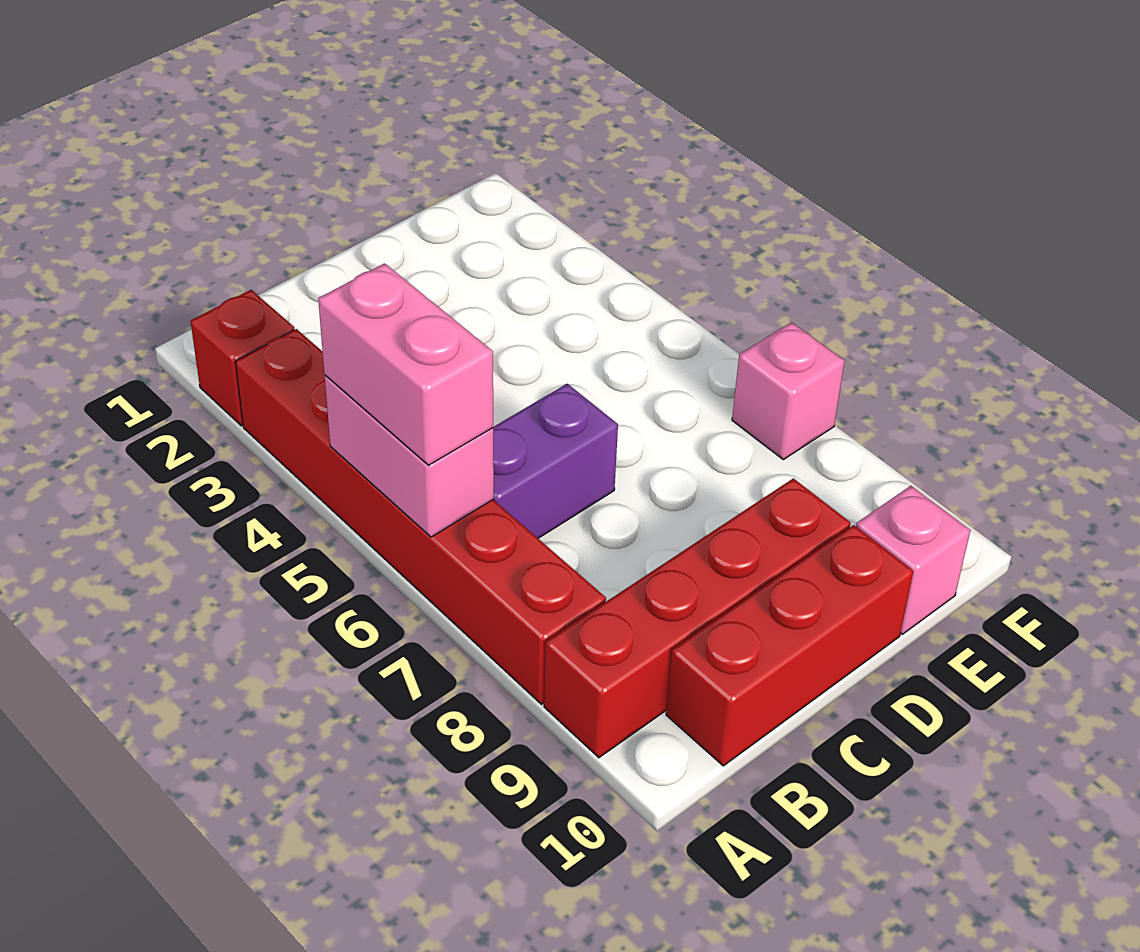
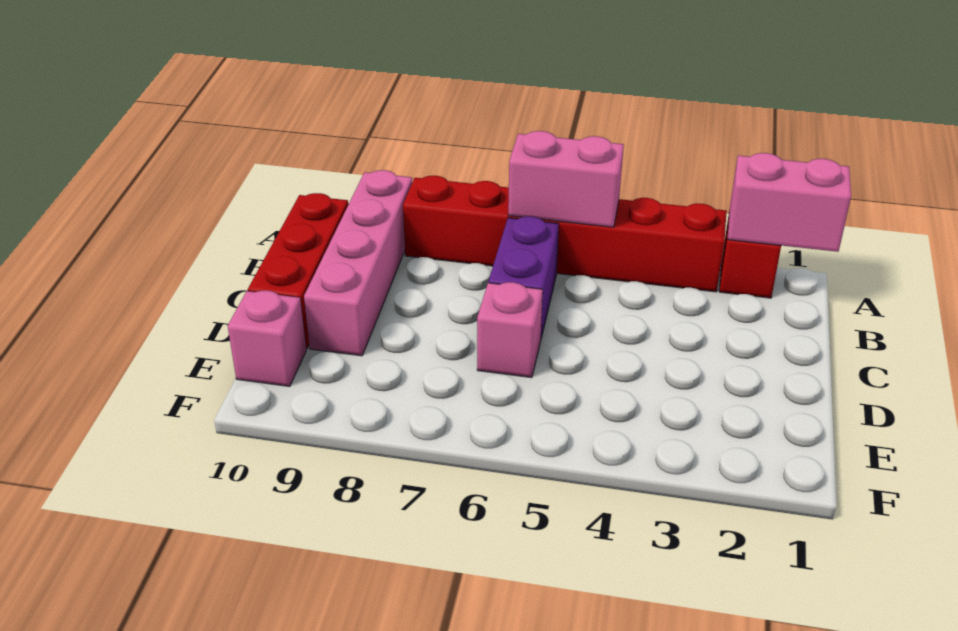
pink brick A5:A6 level 3 -> pink brick A1:A2 level 2
red brick A9:D9 level 1 -> pink brick A9:D9 level 1
pink brick F7 level 1 -> pink brick D6 level 1

